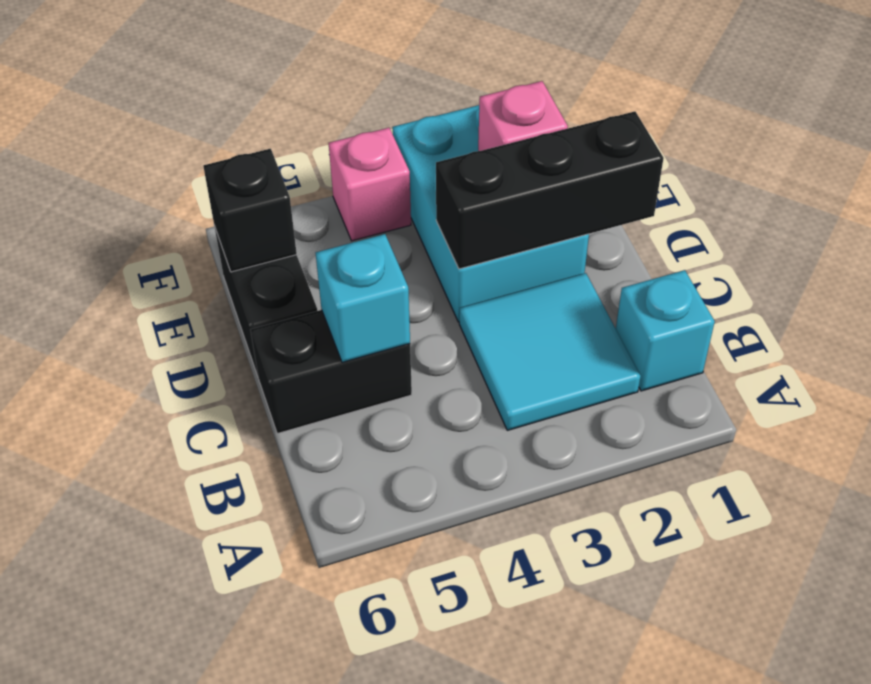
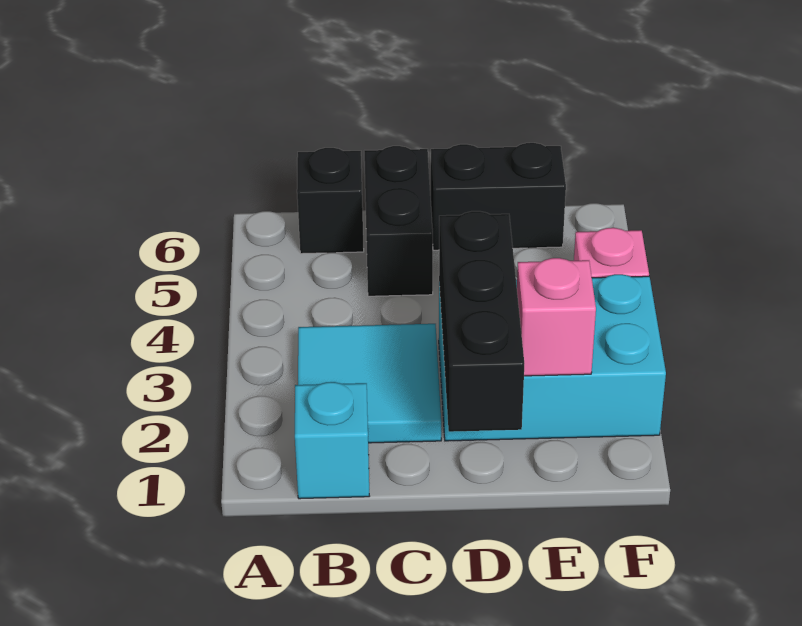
cyan brick C5 level 2 -> none
black brick E6 level 2 -> black brick B6 level 1

